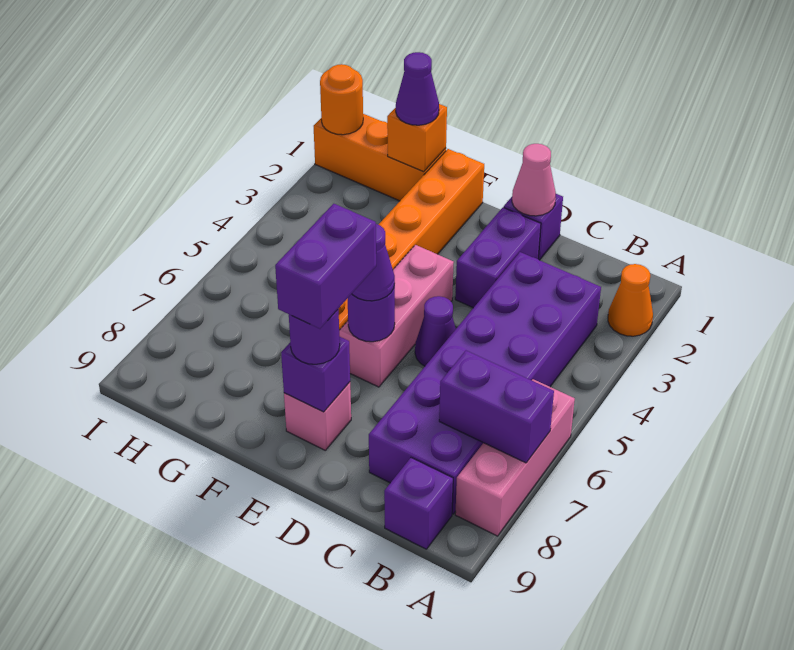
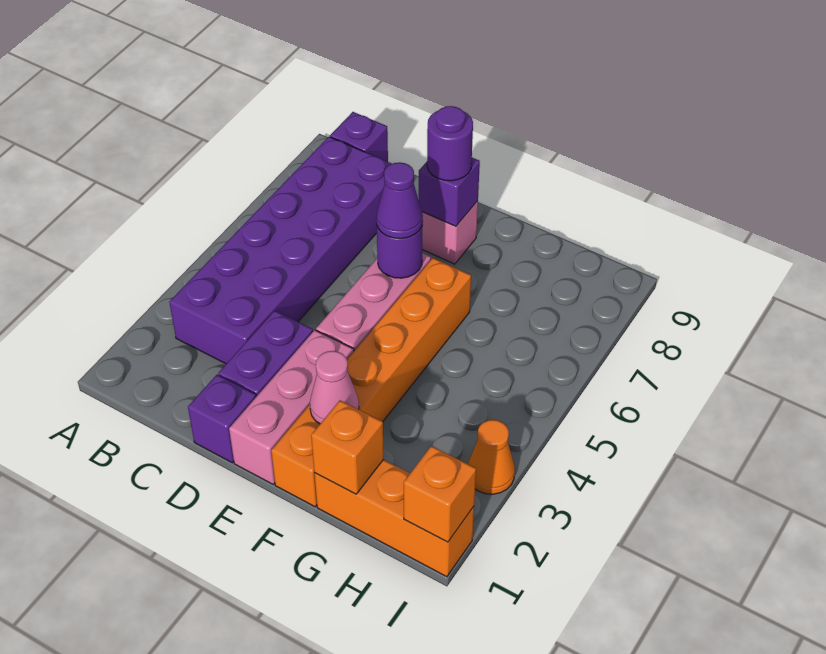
orange cone A2 level 1 -> orange cone I3 level 1
pink brick A6:A8 level 1 -> pink brick E1:E3 level 1
purple brick A7:B7 level 2 -> none
pink cone D1 level 2 -> pink cone F2 level 2
purple cone D5 level 1 -> none
purple brick E7:E8 level 4 -> none
purple cone G1 level 3 -> none
orange round brick I1 level 2 -> orange brick I1 level 2

